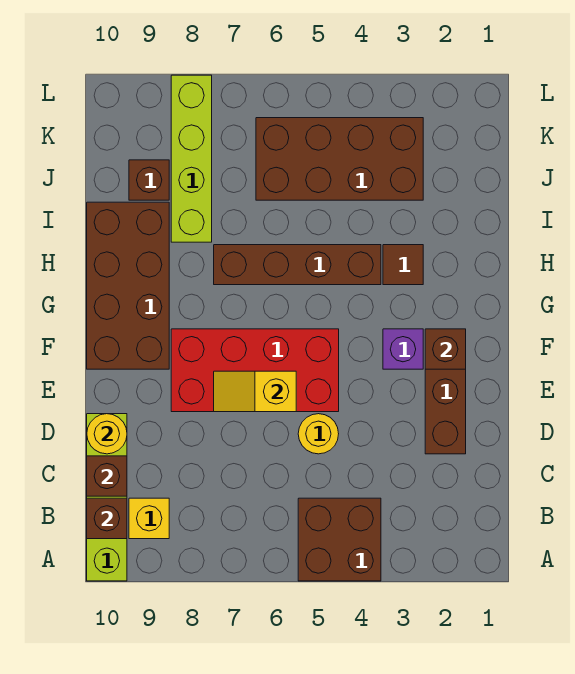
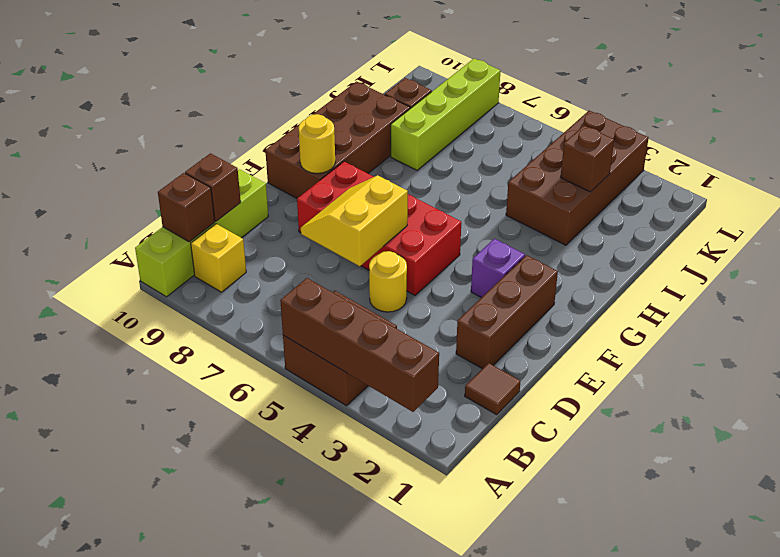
yellow round brick D10 level 2 -> yellow round brick F9 level 2
yellow slope E6:E7 level 2 top 6 -> yellow slope D6:E7 level 2 top 6
brown brick F2 level 2 -> brown brick J3 level 2
brown tile H3 level 1 -> brown tile C1 level 1
brown brick H4:H7 level 1 -> brown brick A2:A5 level 2
brown brick J3:K6 level 1 -> brown brick I3:L4 level 1

